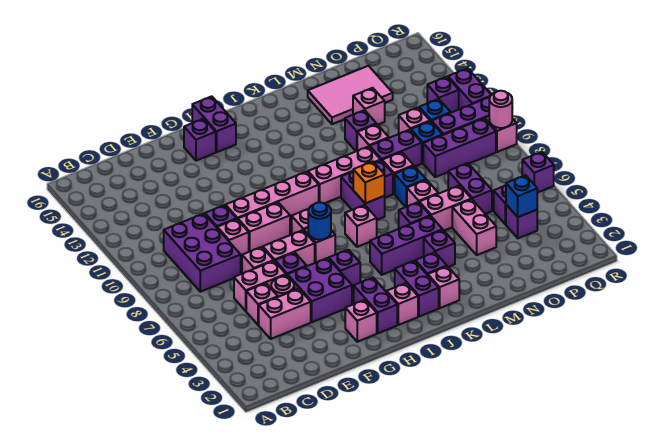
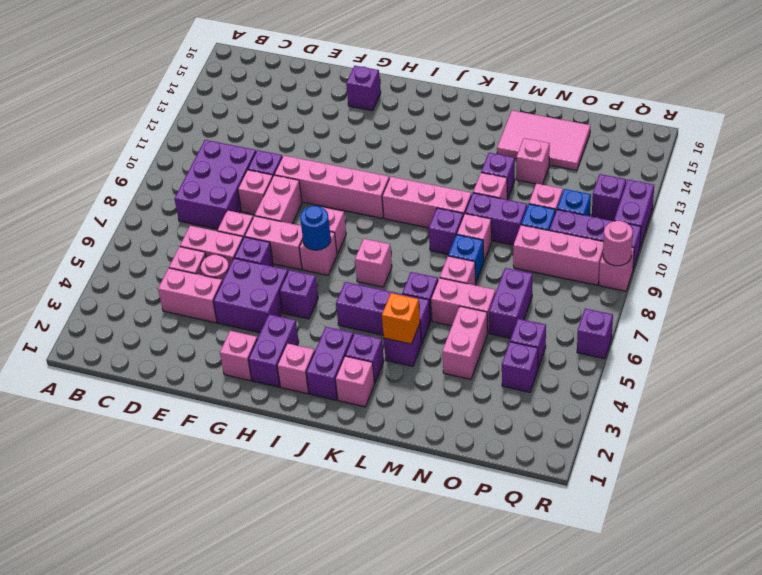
pink brick F9:G9 level 1 -> pink brick F8:F9 level 1
purple brick H15:H16 level 1 -> none
purple brick K8:K9 level 1 -> none
orange brick K8 level 2 -> orange brick L4 level 2
purple brick O9:Q9 level 1 -> pink brick O9:Q9 level 1
blue brick P4 level 2 -> none

